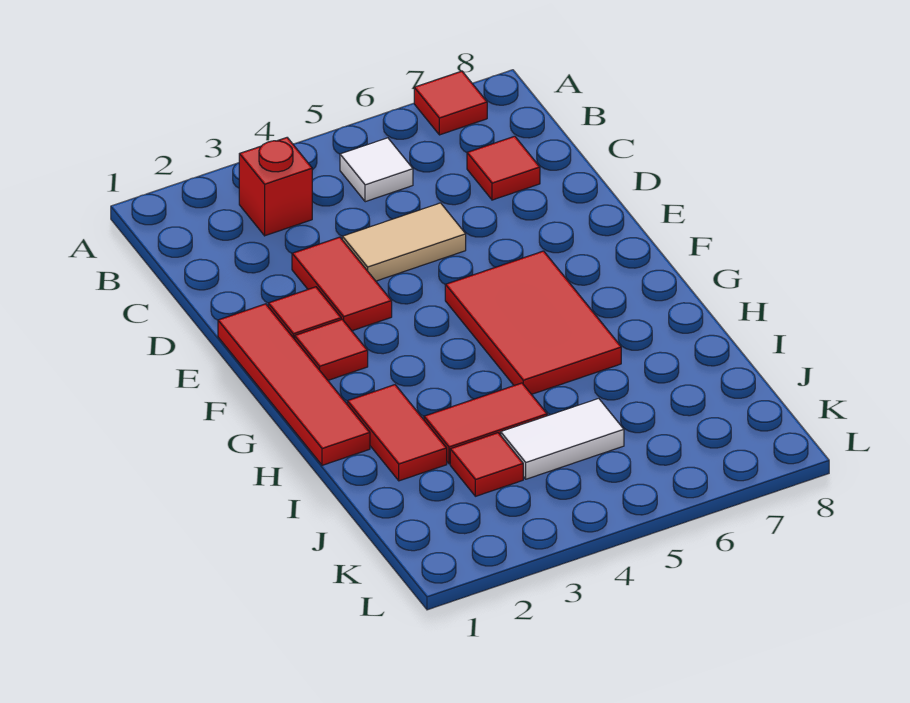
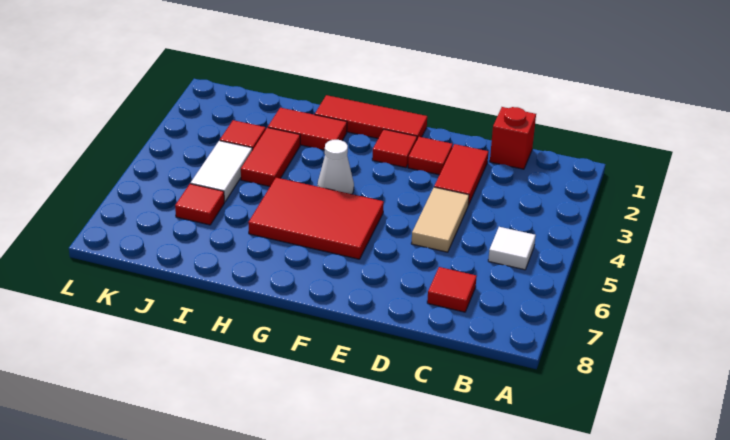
red tile A7 level 1 -> red tile J6 level 1
red brick B3 level 1 -> red brick C1 level 1
red tile D3:E3 level 1 -> red tile D2:D3 level 1
red tile E1:H1 level 1 -> red tile F1:H1 level 1
none -> white cone G4 level 1

